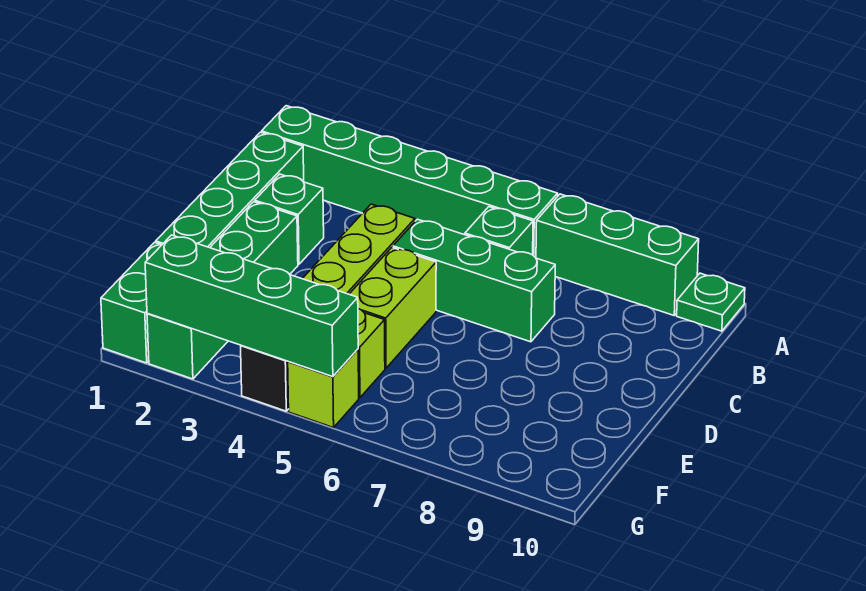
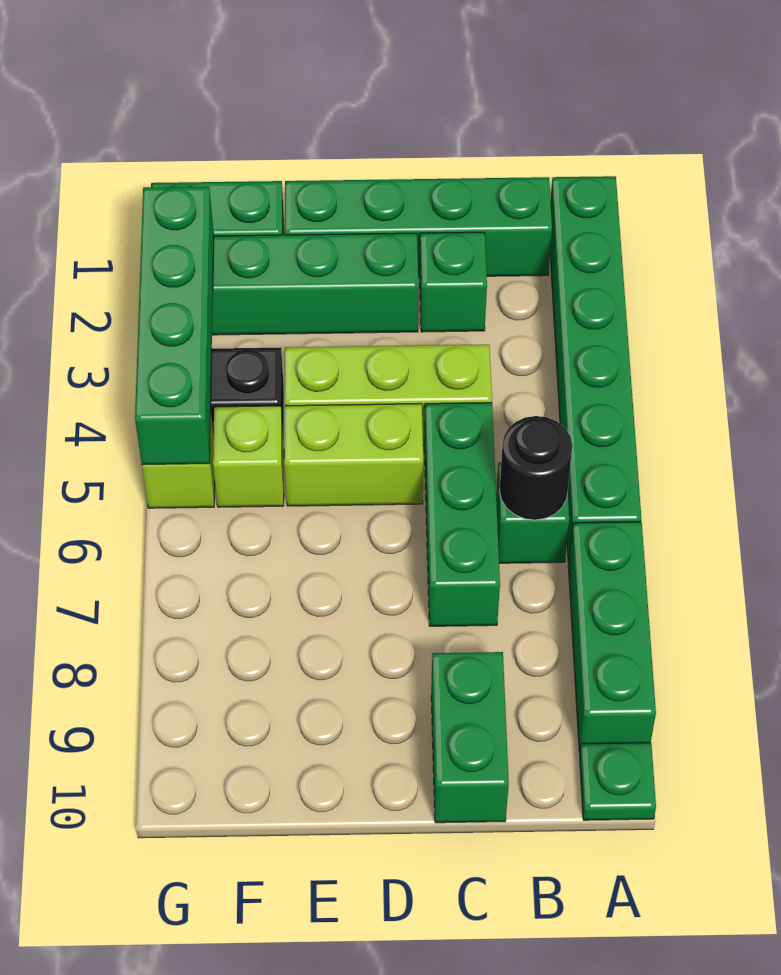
none -> black round brick B6 level 2
none -> green brick C9:C10 level 1

